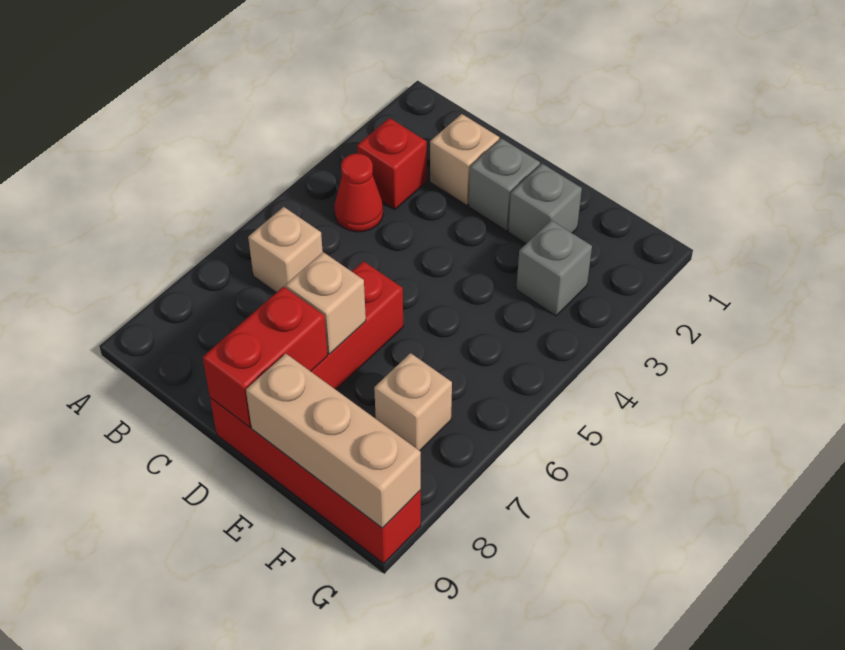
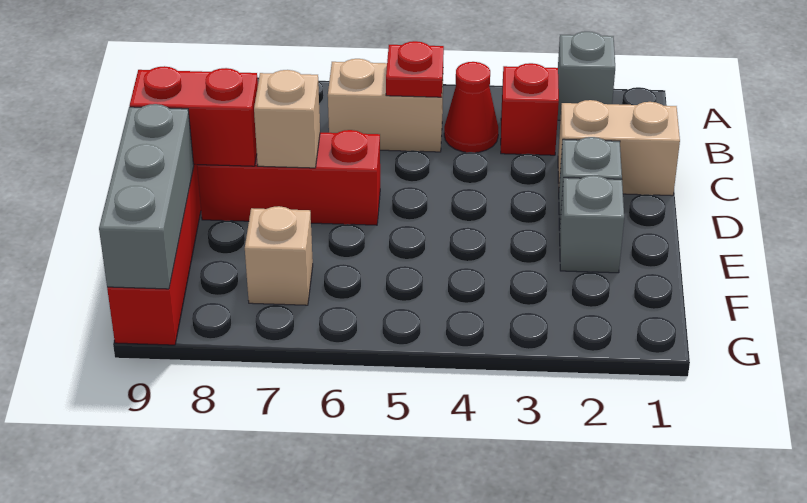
none -> red plate B5 level 2
tan brick B6 level 1 -> tan brick B5:B6 level 1
tan brick C2 level 1 -> tan brick C1:C2 level 1
tan brick E9:G9 level 2 -> grey brick E9:G9 level 2
grey brick F3 level 1 -> grey brick A2 level 1

